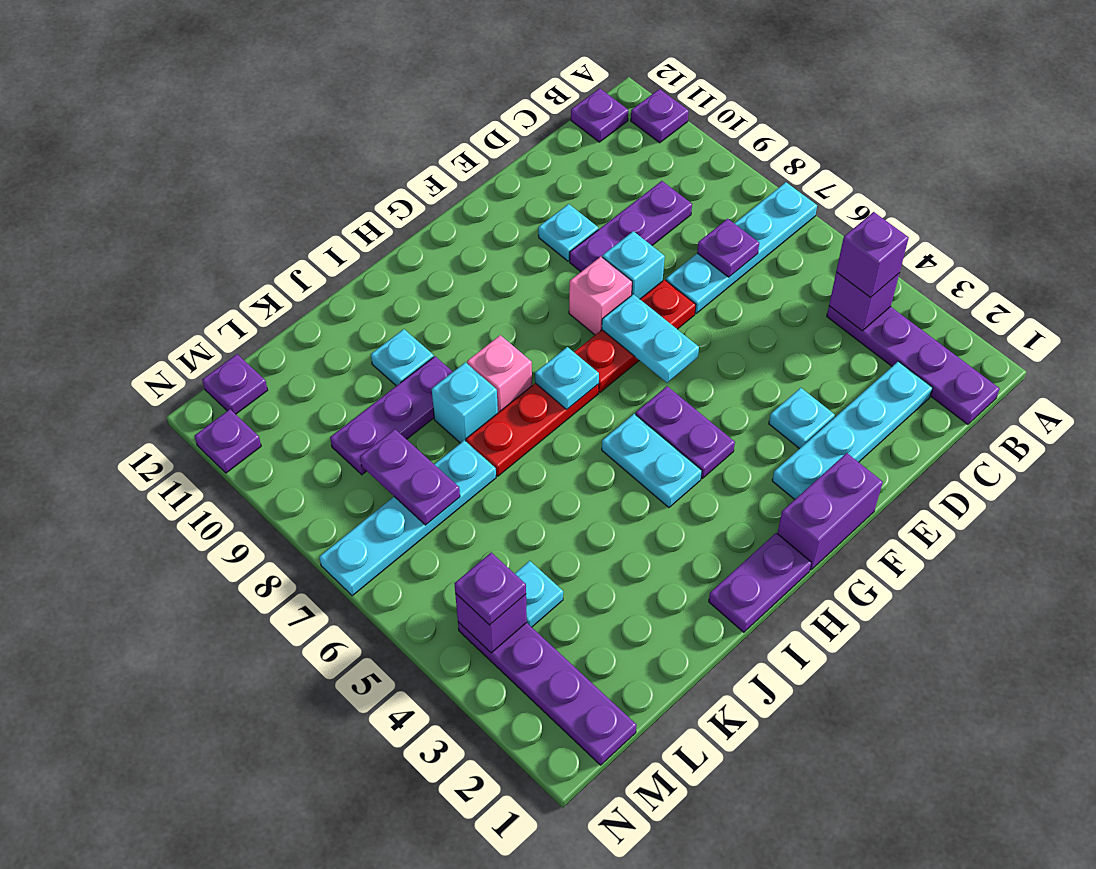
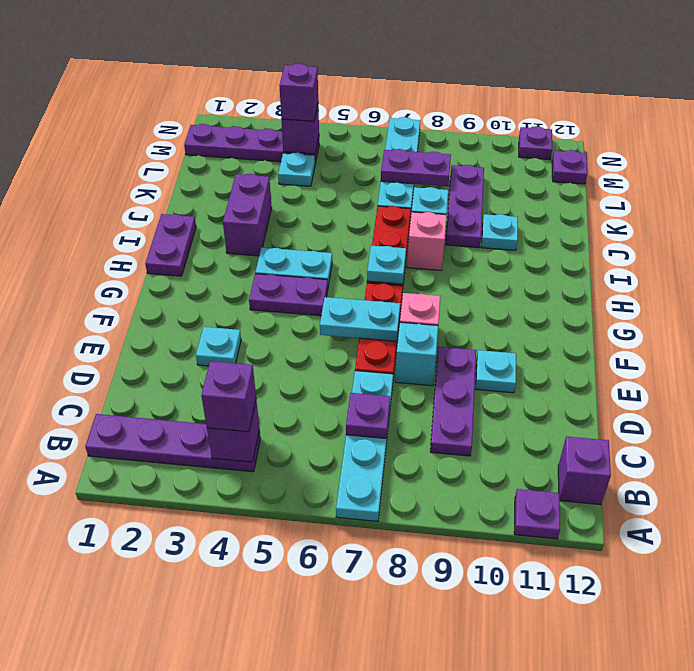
purple plate B12 level 1 -> purple brick B12 level 1
cyan plate C2:F2 level 1 -> none
purple brick F1:G1 level 1 -> purple brick I3:J3 level 1
purple plate M4 level 3 -> purple brick M4 level 3

